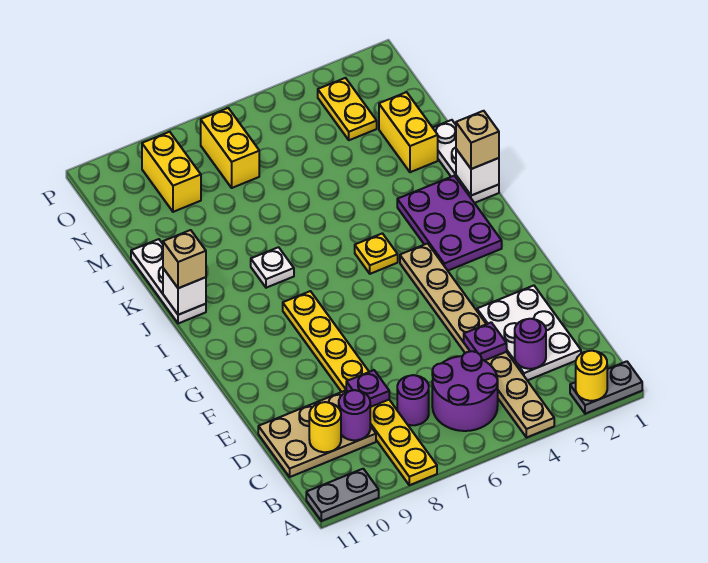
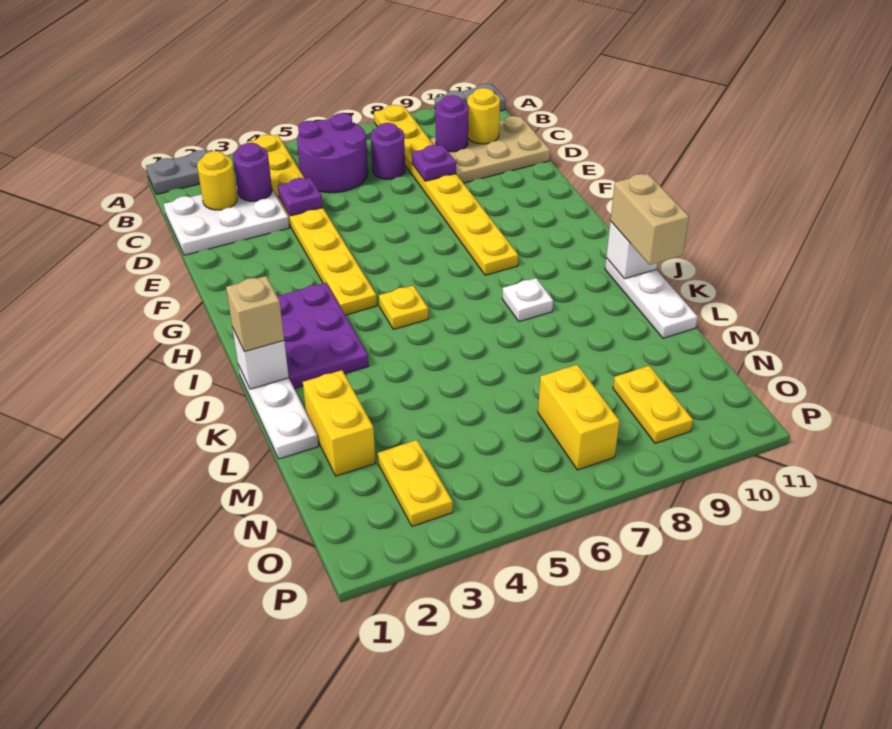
yellow round brick A2 level 2 -> yellow round brick C2 level 2
tan plate A4:H4 level 1 -> yellow plate A4:H4 level 1
white plate C2:E3 level 1 -> white plate C1:D3 level 1
tan brick J11 level 3 -> tan brick J11:K11 level 3
yellow brick N9:O9 level 1 -> yellow plate N9:O9 level 1

